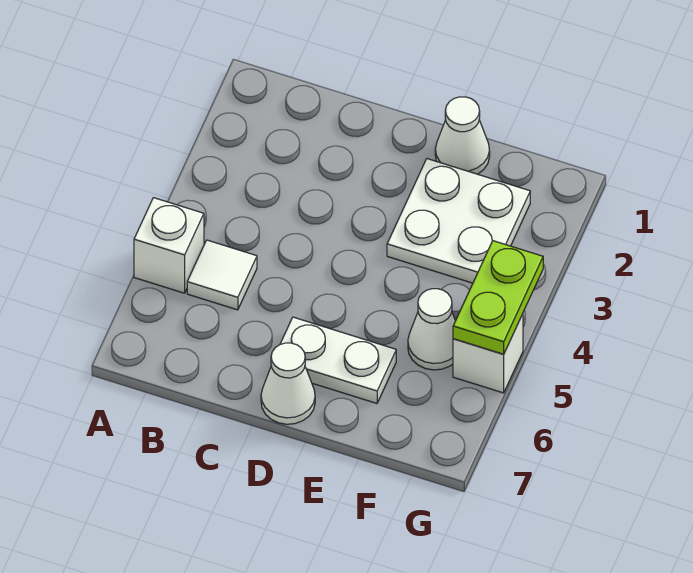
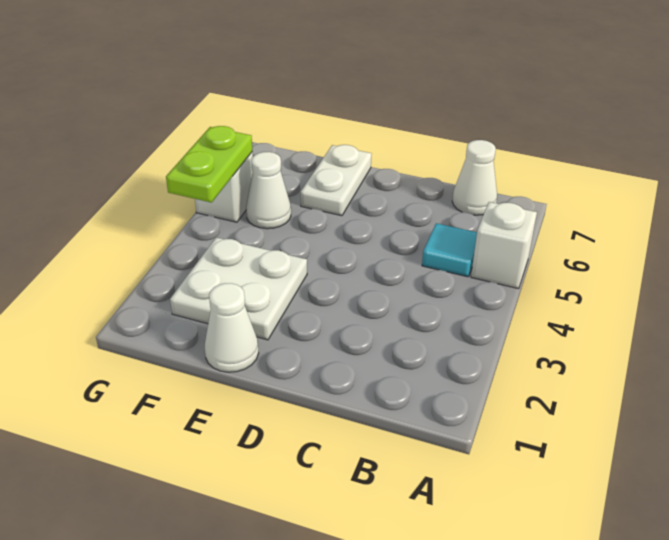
white tile B5 level 1 -> cyan tile B5 level 1
white plate D6:E6 level 1 -> white plate E6:E7 level 1
white cone D7 level 1 -> white cone B7 level 1

